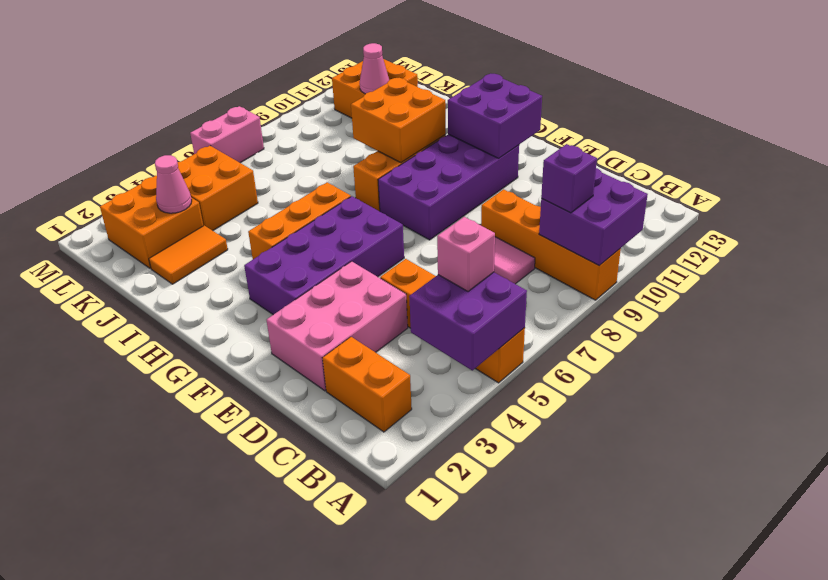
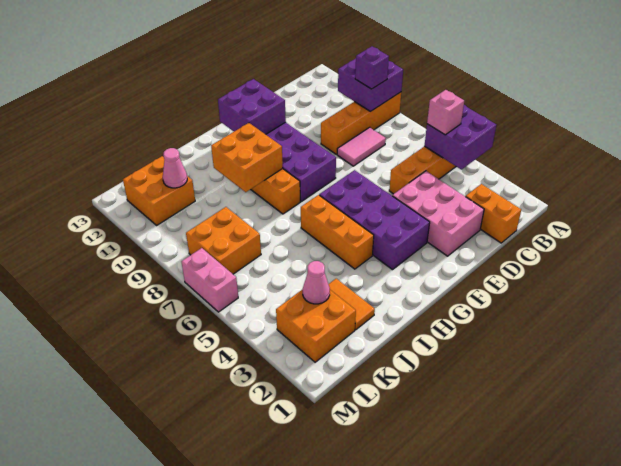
orange brick B2:C2 level 1 -> orange brick C1:C2 level 1
orange brick K4:L5 level 1 -> orange brick K7:L8 level 1

